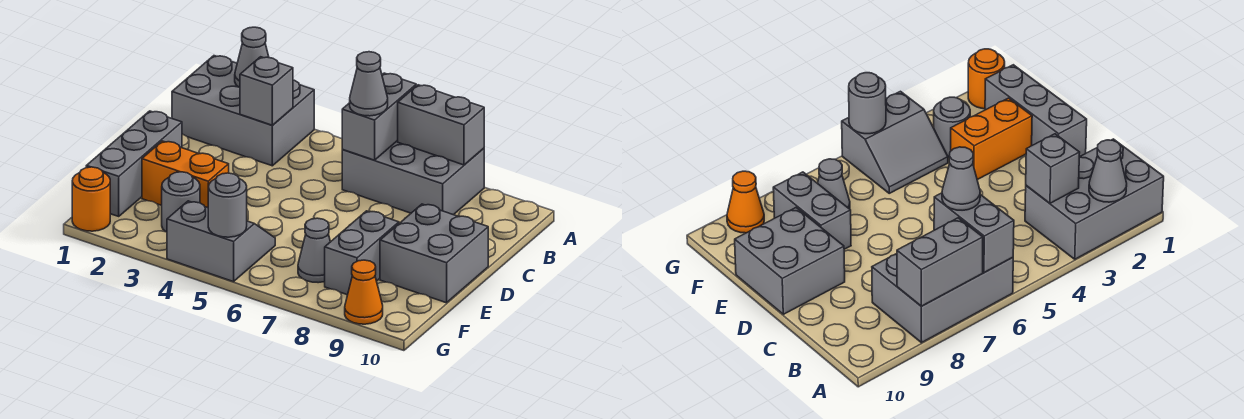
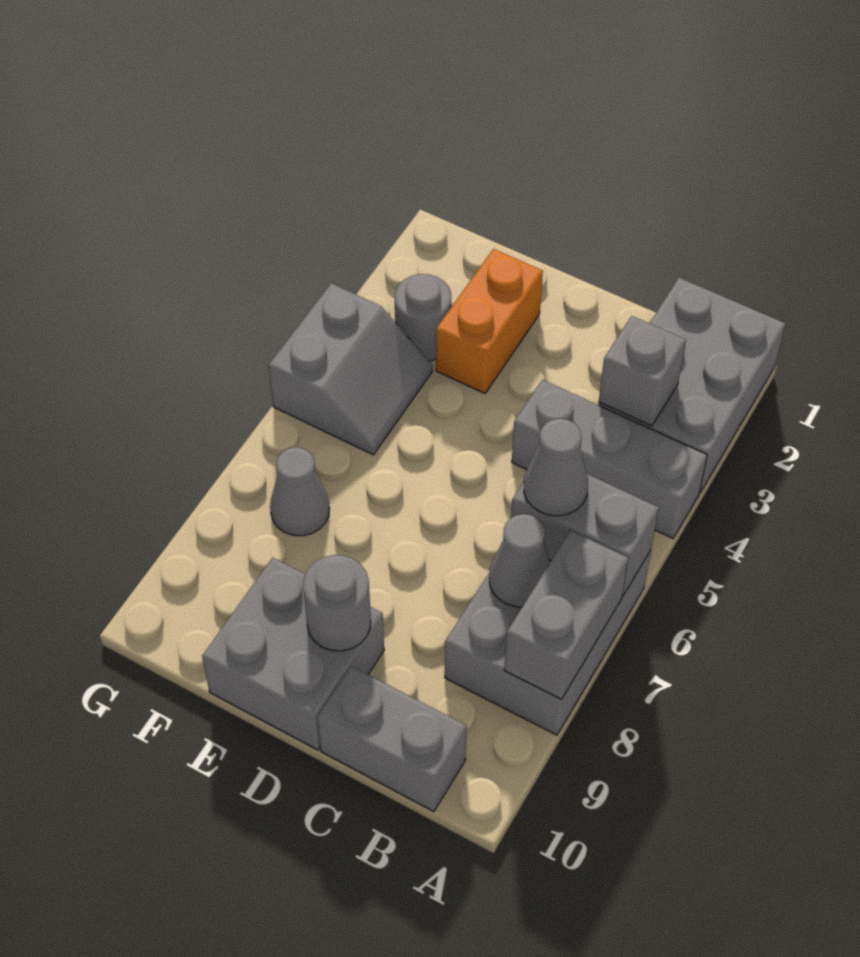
grey cone A2 level 2 -> grey cone B7 level 2
grey brick D1:F1 level 1 -> grey brick A4:C4 level 1
grey brick E8:F8 level 1 -> grey brick B10:C10 level 1
orange round brick G1 level 1 -> none
grey round brick G5 level 2 -> grey round brick D9 level 2
orange cone G9 level 1 -> none

